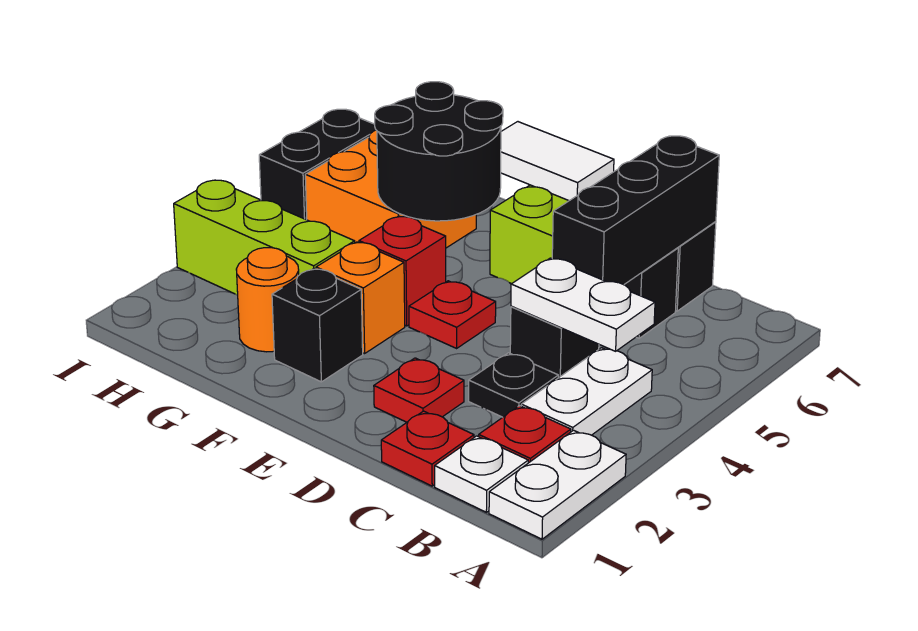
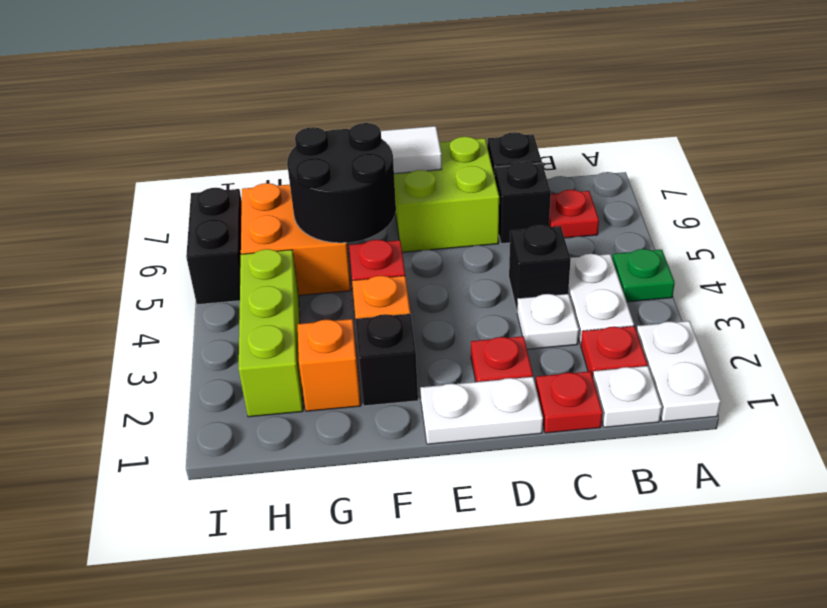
none -> green plate A4 level 1
white plate B4:C4 level 2 -> white plate D1:E1 level 1
black plate C3 level 1 -> white plate C3 level 1
black brick C5:C7 level 2 -> none
red plate E4 level 1 -> red plate B6 level 1
orange round brick G2 level 1 -> orange brick G2 level 1
lime brick G3:I3 level 1 -> lime brick H2:H4 level 1

